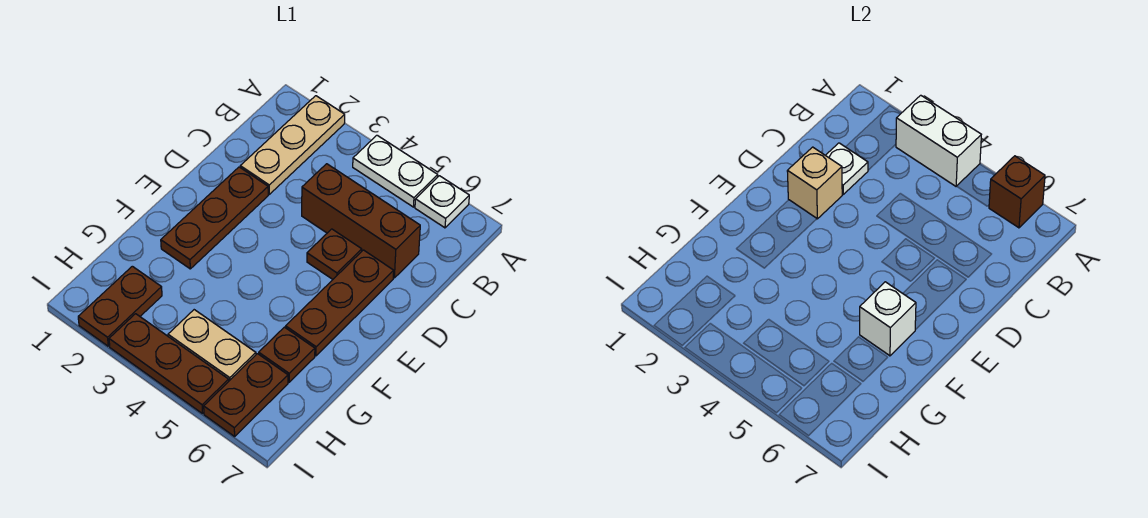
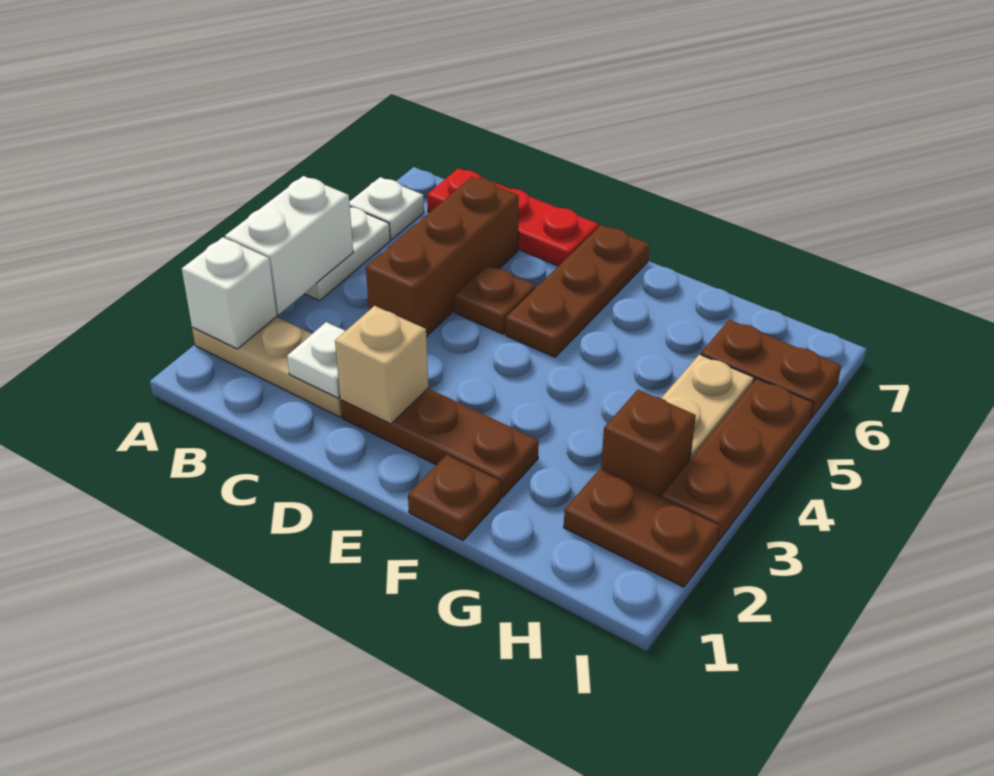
brown brick A6 level 2 -> brown brick H3 level 1
none -> red plate B7:D7 level 1
brown plate D6:F6 level 1 -> brown plate E5:E7 level 1
white brick F6 level 2 -> white brick A2 level 2
brown plate G6 level 1 -> brown plate F1 level 1

